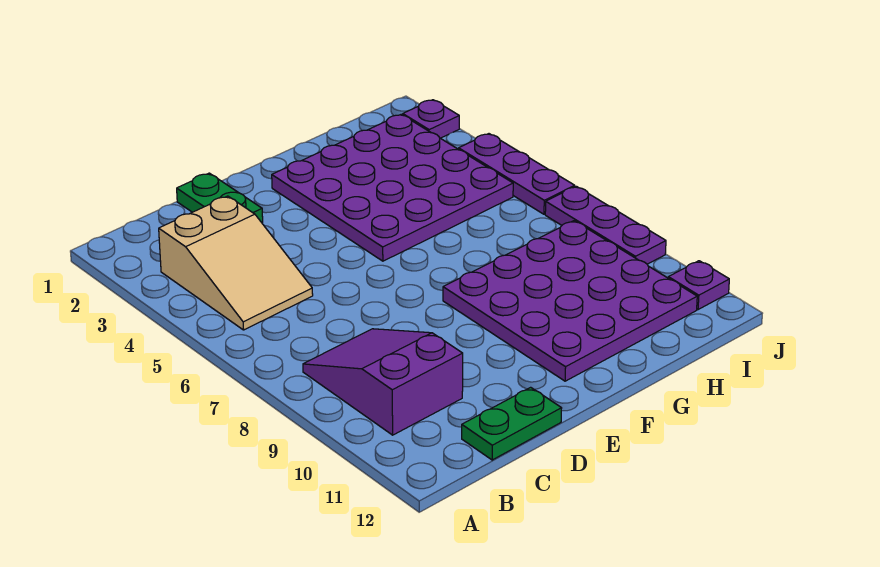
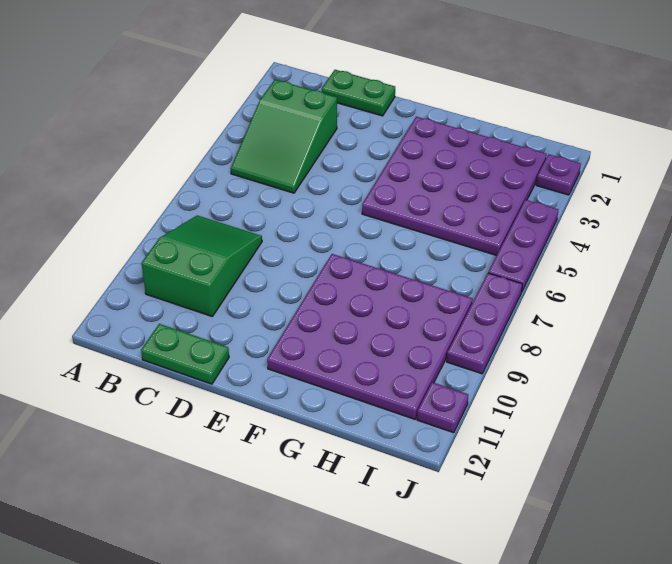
tan slope B3:C5 level 1 top 3 -> green slope B3:C5 level 1 top 3
purple slope B8:C10 level 1 top 10 -> green slope B8:C10 level 1 top 10
green plate D1:D2 level 1 -> green plate C1:D1 level 1

